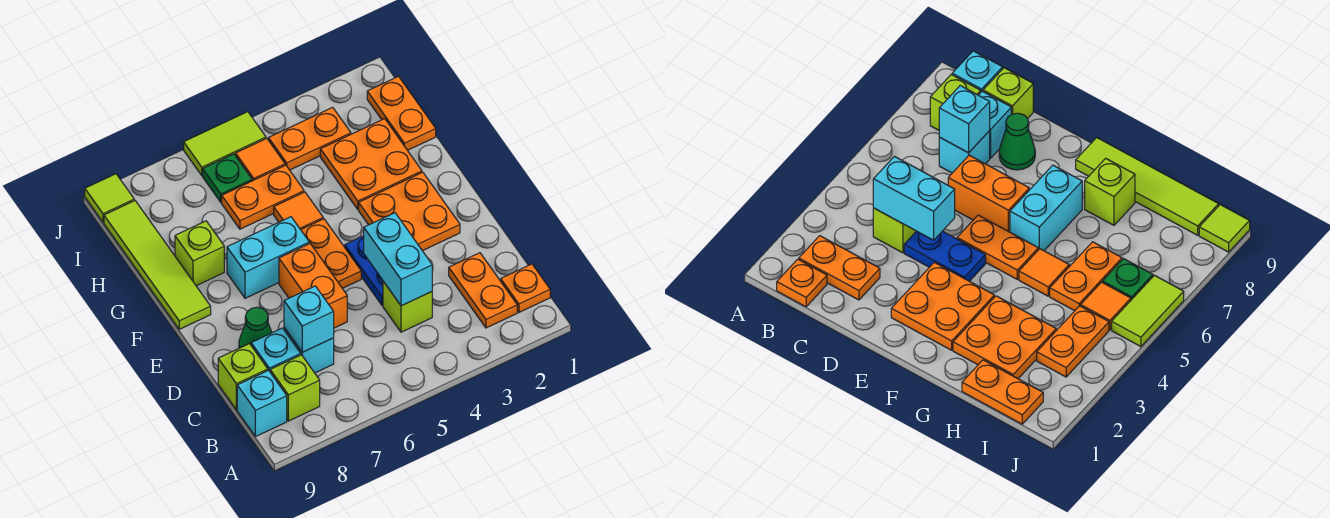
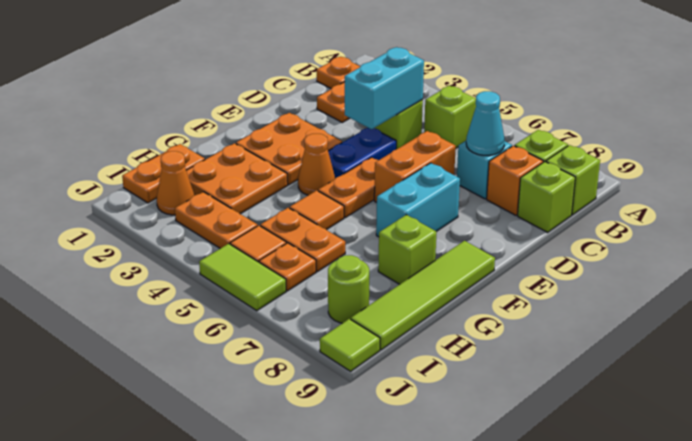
none -> lime brick B5 level 1
cyan brick B9 level 1 -> lime brick B9 level 1
cyan brick C7 level 2 -> cyan cone C7 level 2
cyan brick C8 level 1 -> orange brick C8 level 1
green cone D8 level 1 -> none
none -> orange cone F4 level 1
cyan brick F6:F7 level 1 -> cyan brick E7:F7 level 1
none -> orange cone I2 level 1
green plate I6 level 1 -> orange plate I6 level 1
none -> lime round brick I8 level 1

